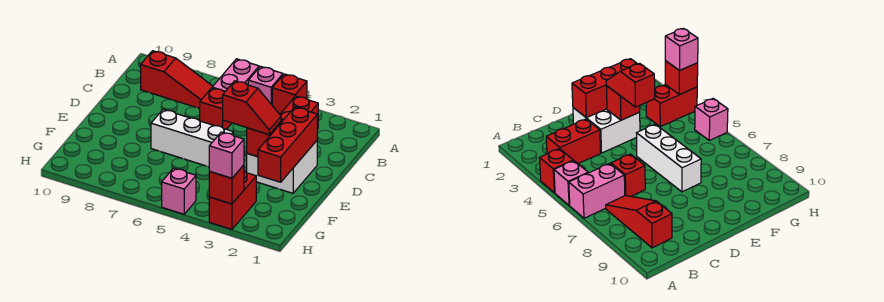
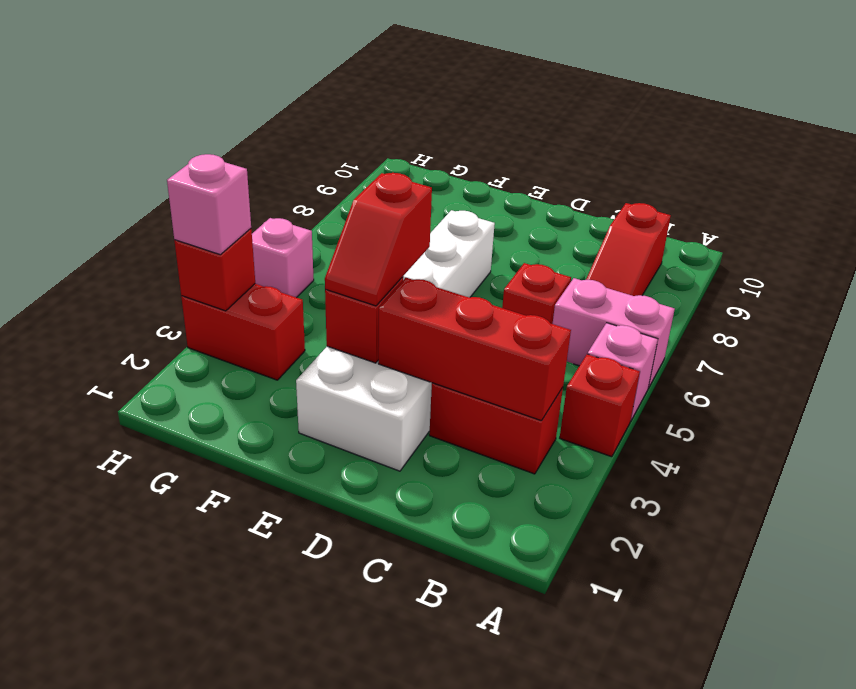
red brick D2:F2 level 2 -> red brick B3:D3 level 2

